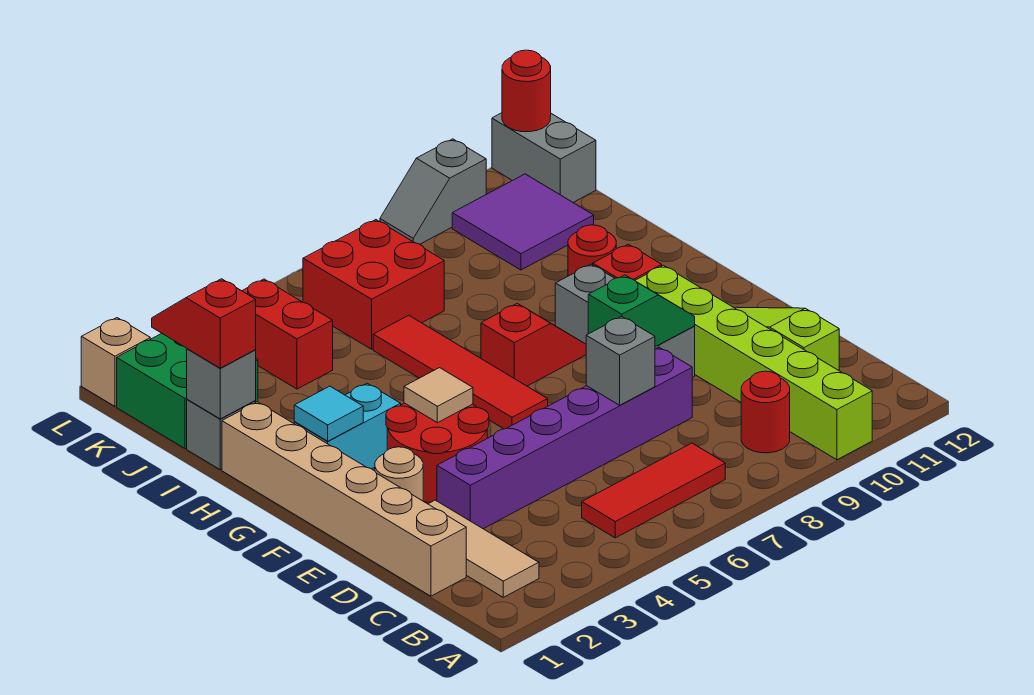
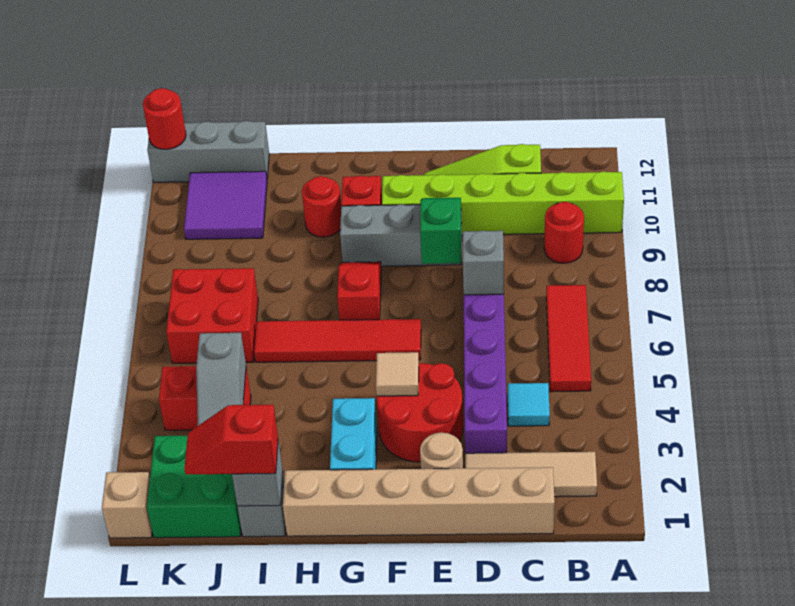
cyan tile G2 level 2 -> cyan tile C4 level 1
grey brick K12:L12 level 1 -> grey brick J12:L12 level 1
grey slope L9:L10 level 1 top 10 -> grey slope J3:J4 level 2 top 4

